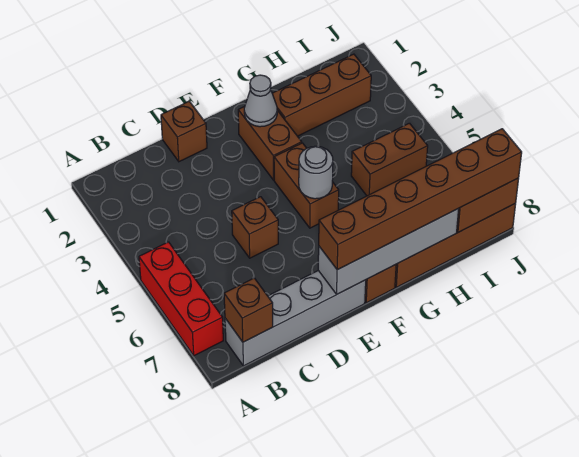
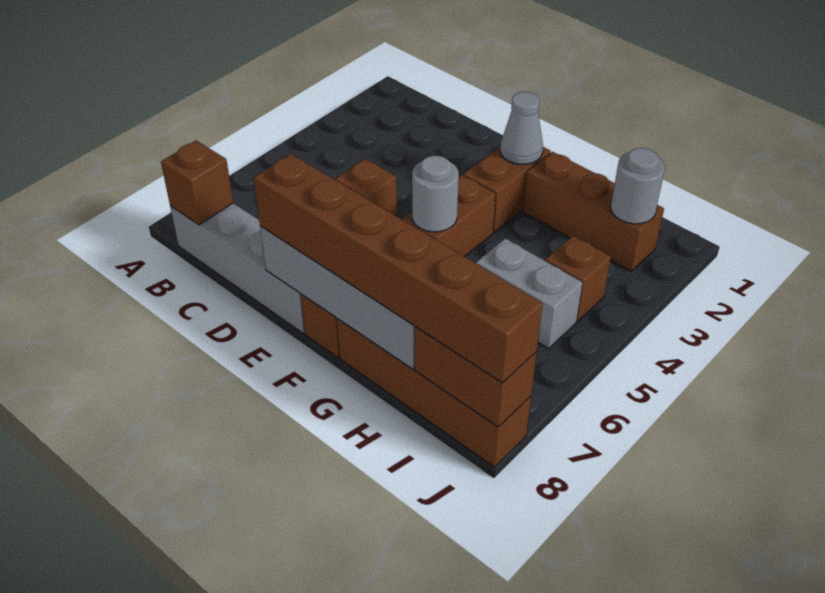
red brick A5:A7 level 1 -> none
brown brick D1 level 1 -> brown brick I4 level 1
brown brick H5:I5 level 1 -> grey brick H5:I5 level 1
none -> grey round brick I2 level 2

